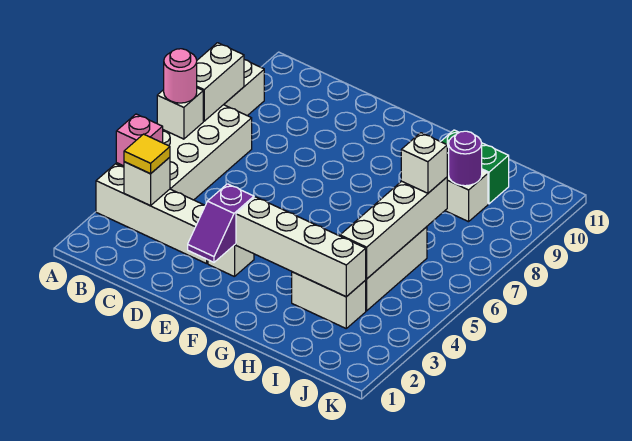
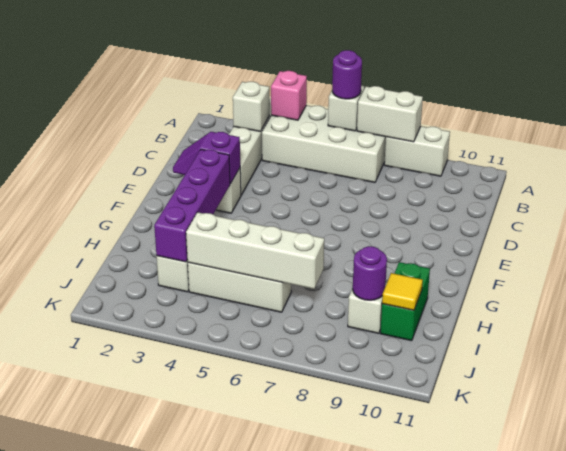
pink round brick A6 level 3 -> purple round brick A6 level 3
yellow tile B3 level 3 -> yellow tile I10 level 2
white brick F3:I3 level 2 -> purple brick F3:I3 level 2
white brick I7 level 3 -> none

